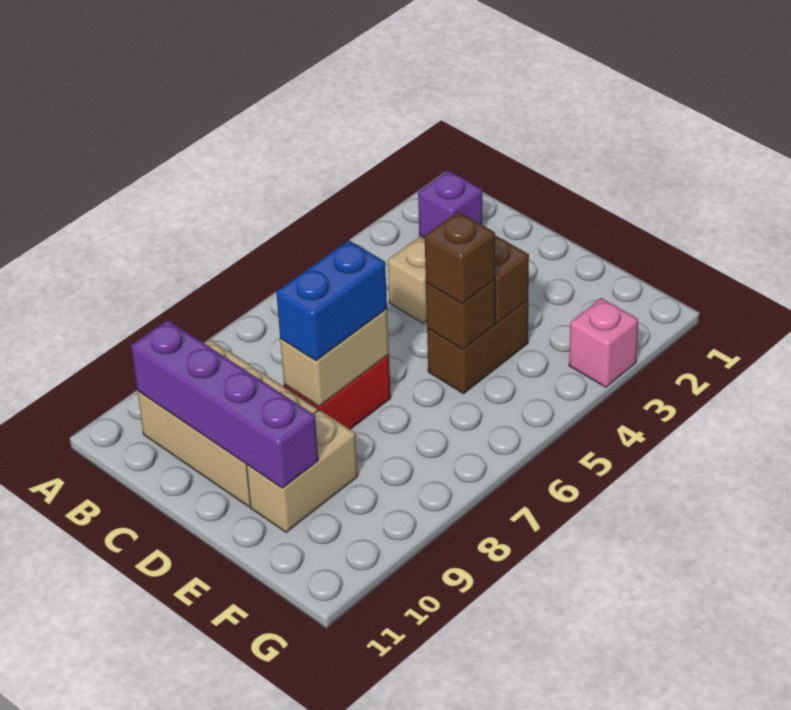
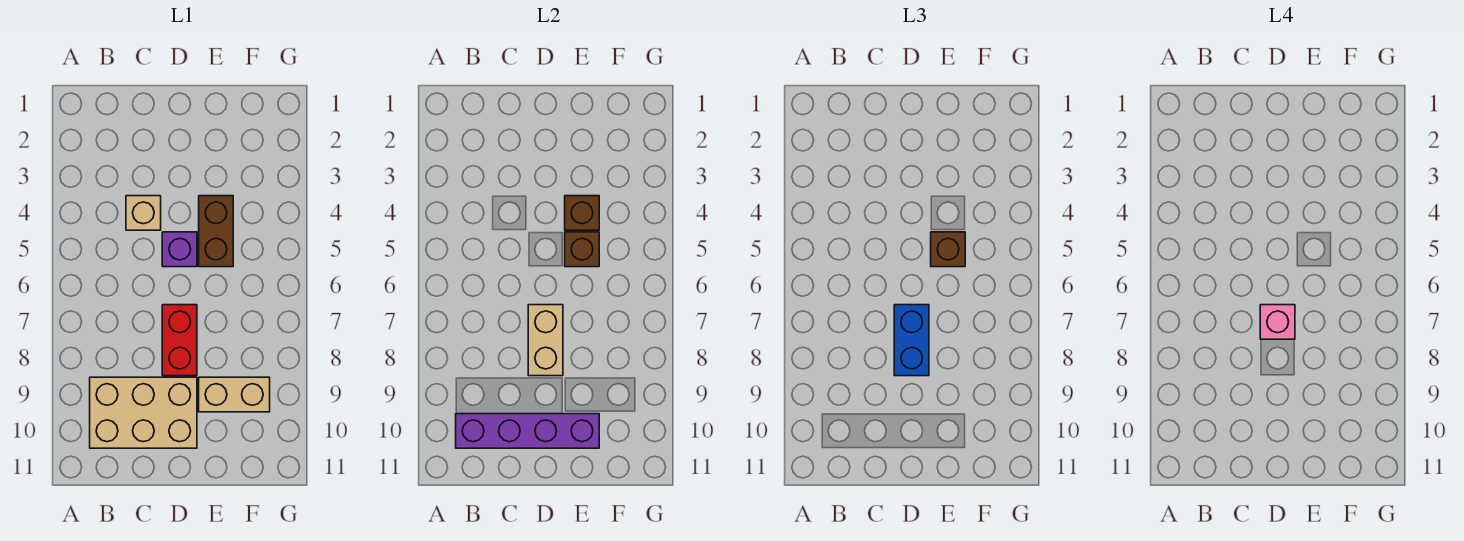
purple brick B2 level 1 -> purple brick D5 level 1
tan brick E9:E10 level 1 -> tan brick E9:F9 level 1
pink brick G3 level 1 -> pink brick D7 level 4

